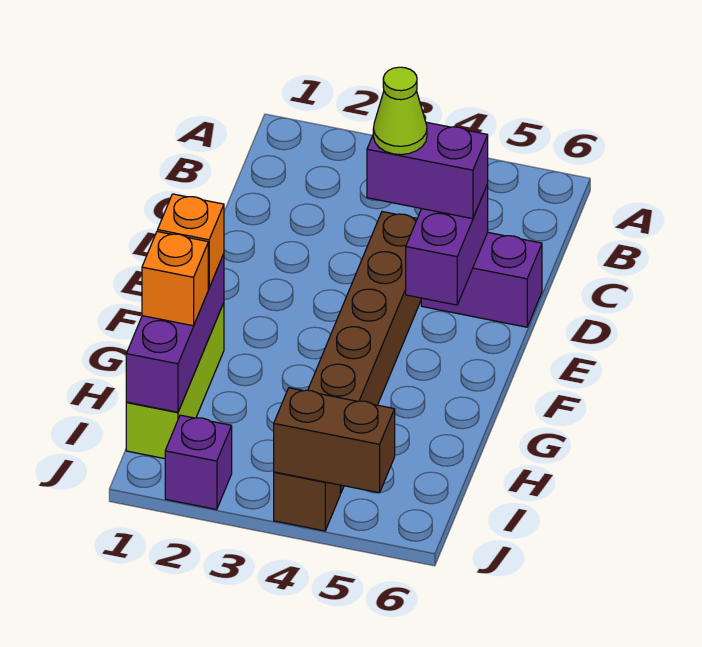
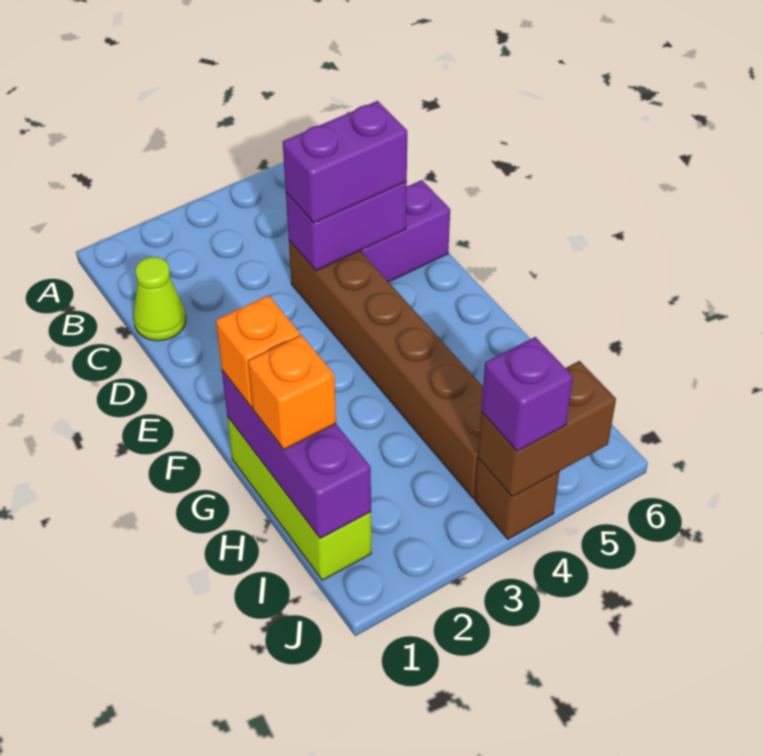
lime cone D4 level 4 -> lime cone C1 level 1
purple brick D5:E5 level 2 -> purple brick D4:D5 level 2
purple brick J2 level 1 -> purple brick J4 level 3

